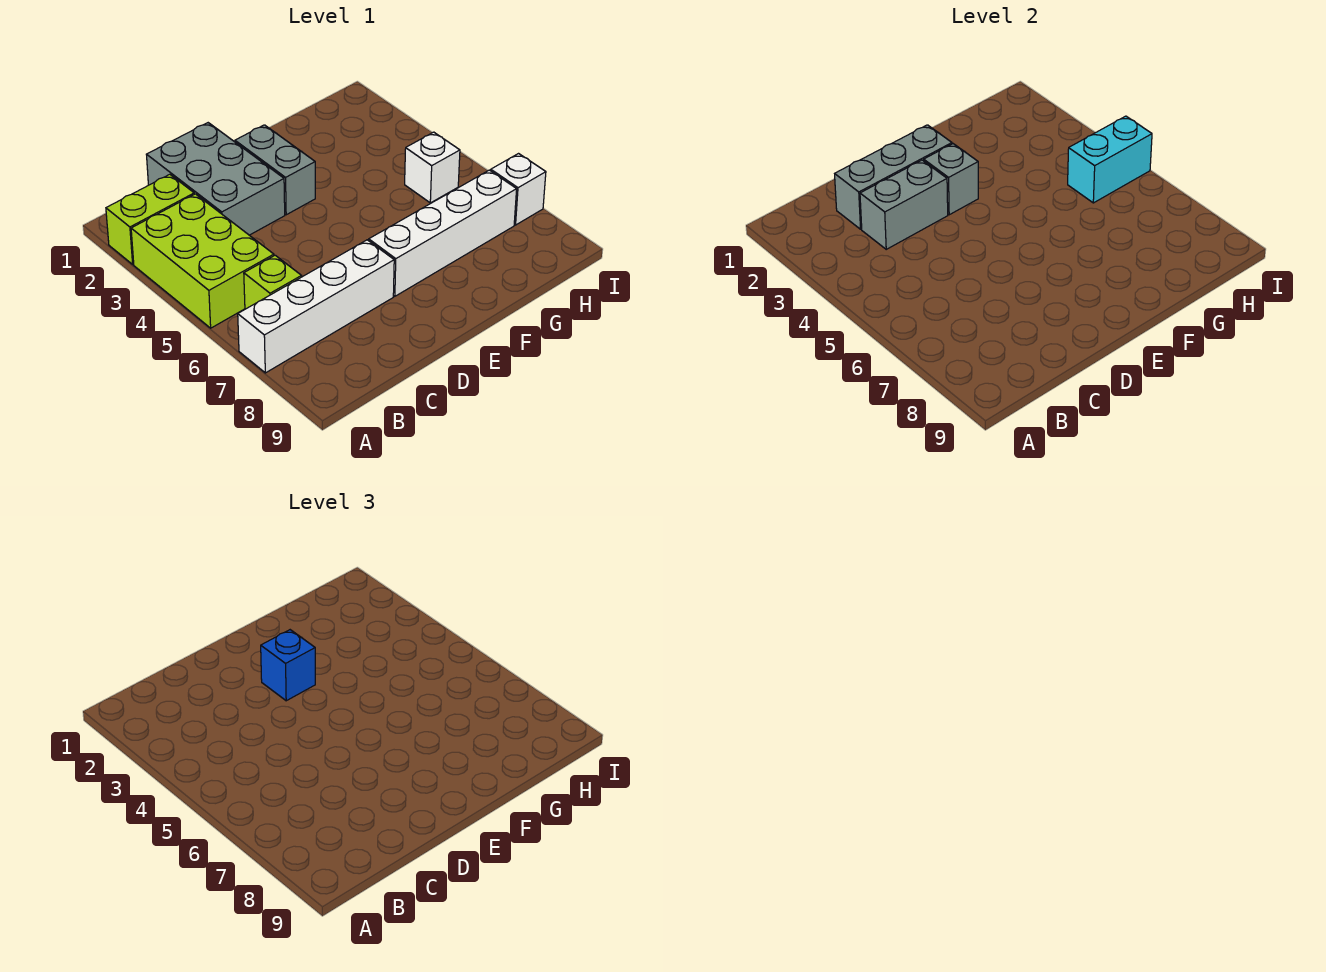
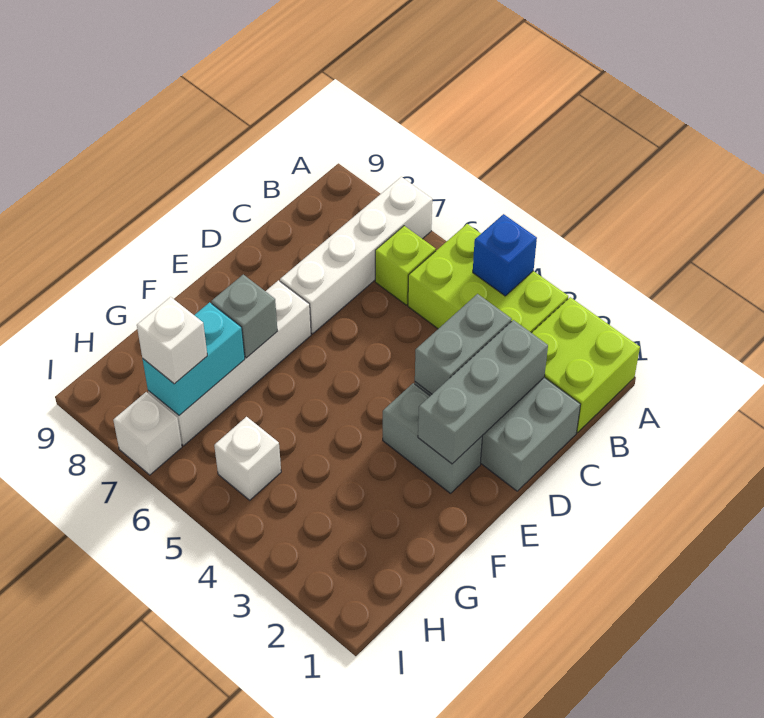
lime brick A2:B2 level 1 -> lime brick A1:B2 level 1
grey brick E3 level 2 -> grey brick F7 level 2
blue brick E3 level 3 -> blue brick A4 level 2
cyan brick H5:I5 level 2 -> cyan brick G7:H7 level 2
none -> white brick H7 level 3

